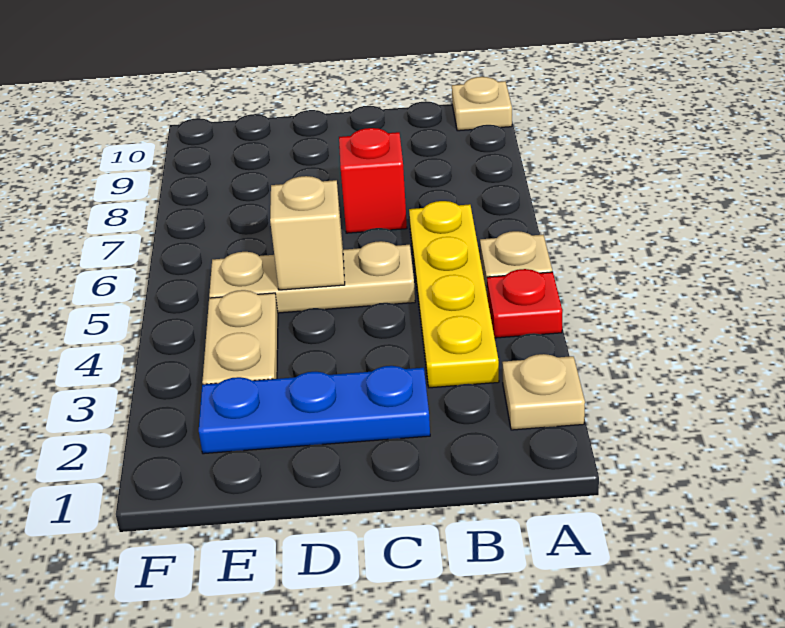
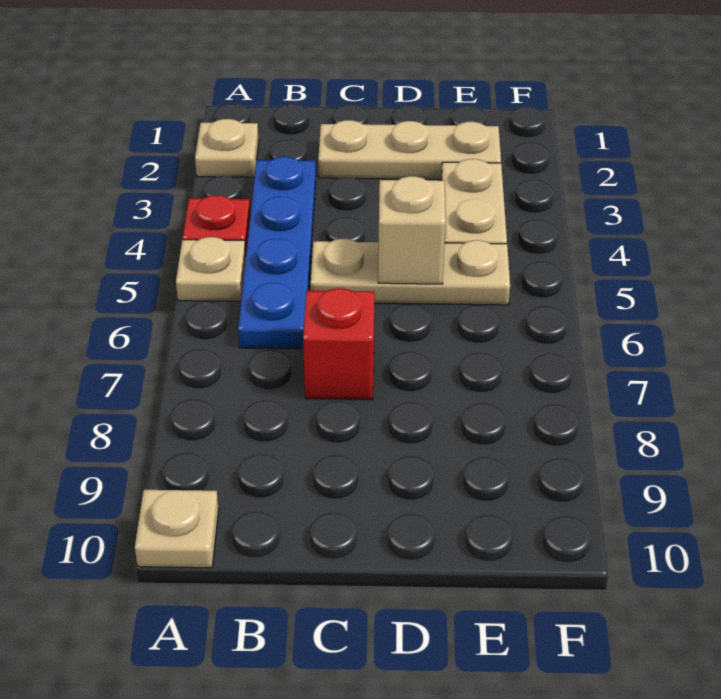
yellow plate B3:B6 level 1 -> blue plate B3:B6 level 1
blue plate C2:E2 level 1 -> tan plate C2:E2 level 1

